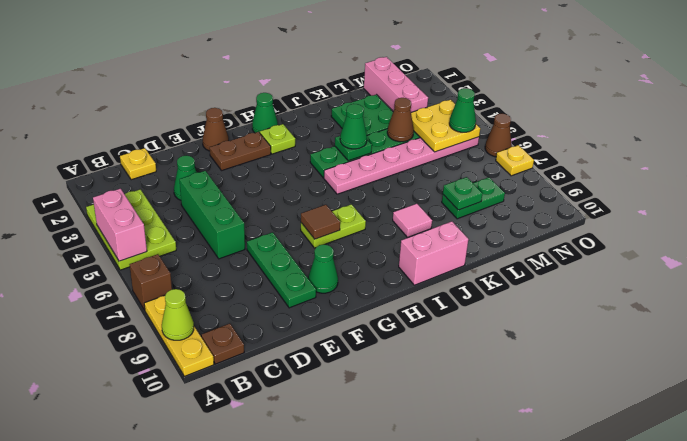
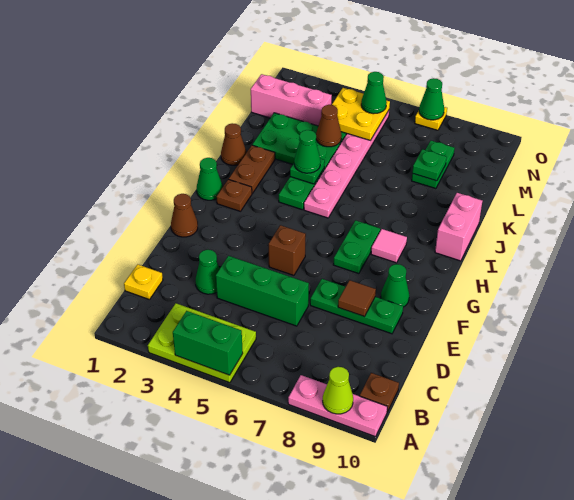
pink brick A4:A5 level 2 -> green brick A4:A5 level 2
brown brick A7 level 1 -> brown brick F5 level 1
yellow plate A8:A10 level 1 -> pink plate A8:A10 level 1
brown plate F2:G2 level 1 -> brown plate I2:J2 level 1
lime plate G7:H7 level 1 -> green plate G7:H7 level 1
brown tile G7 level 2 -> brown tile E8 level 2
lime plate H2 level 1 -> brown plate H2 level 1
pink tile J8 level 1 -> pink tile H8 level 1
brown cone O6 level 1 -> brown cone J1 level 1
none -> green cone O7 level 2

